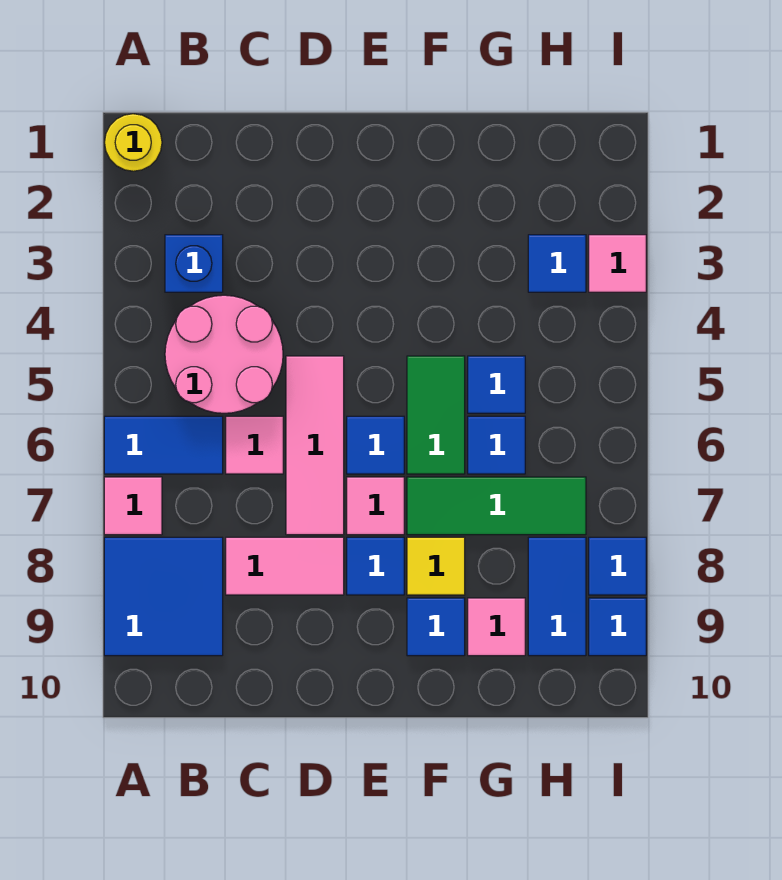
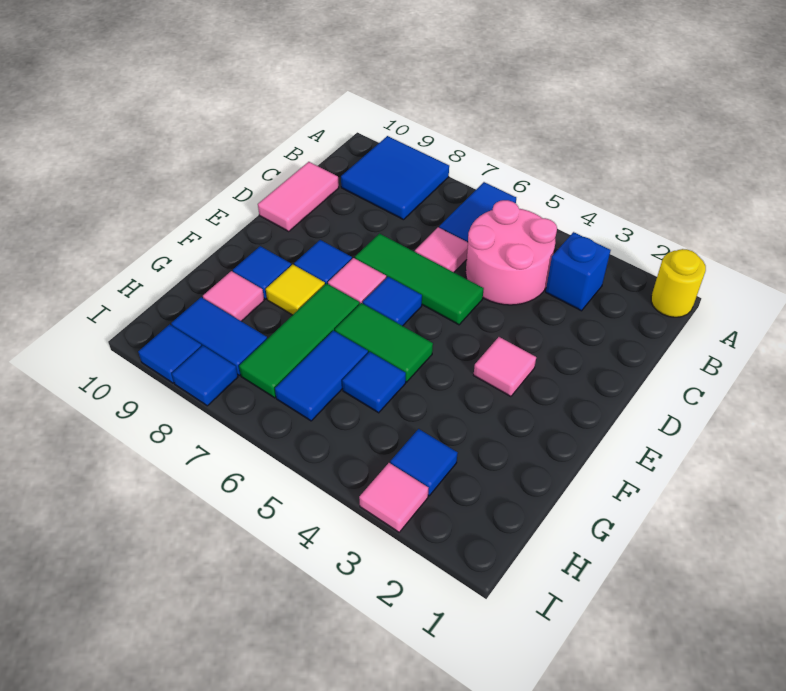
pink tile A7 level 1 -> pink tile E3 level 1
pink tile C8:D8 level 1 -> pink tile C10:D10 level 1
pink tile D5:D7 level 1 -> green tile D5:D7 level 1
blue tile G6 level 1 -> blue tile G6:H6 level 1

